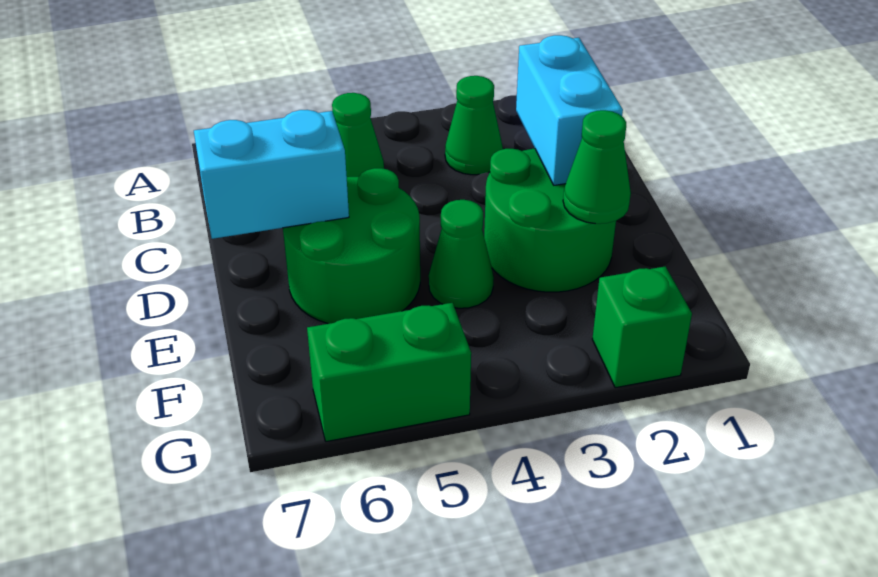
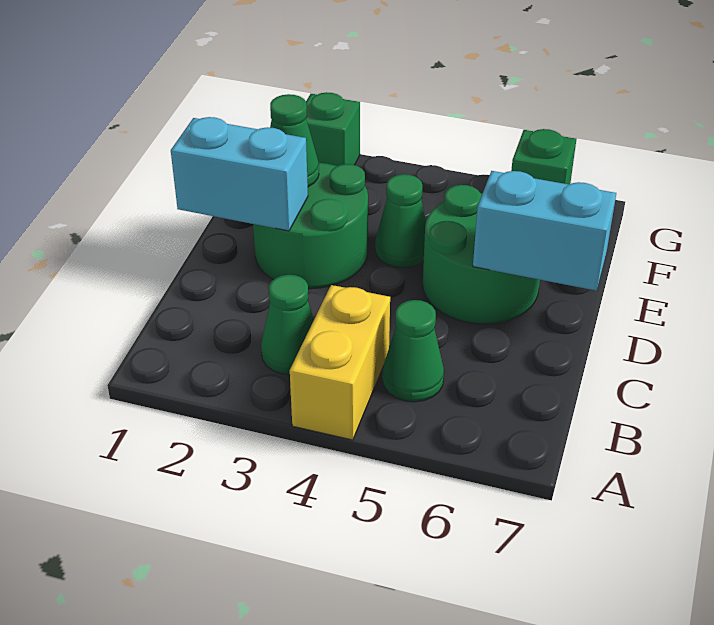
none -> yellow brick A4:B4 level 1
cyan brick C2:D2 level 2 -> cyan brick D1:D2 level 2
green brick G5:G6 level 1 -> green brick G6 level 1

